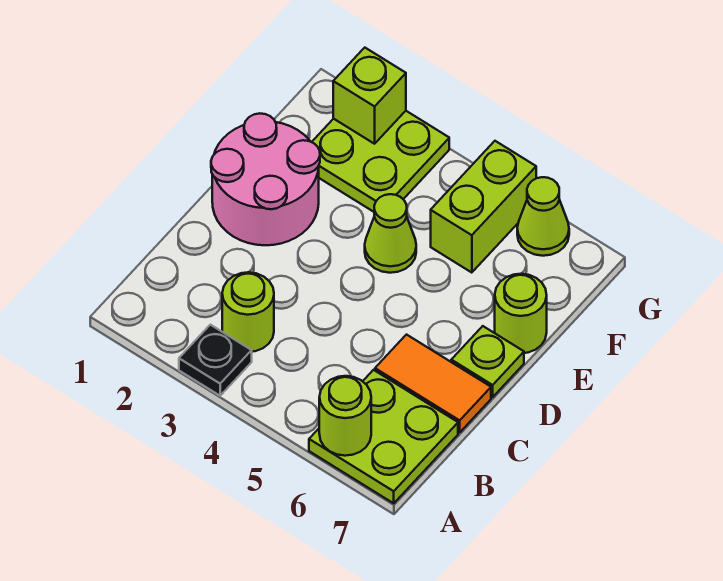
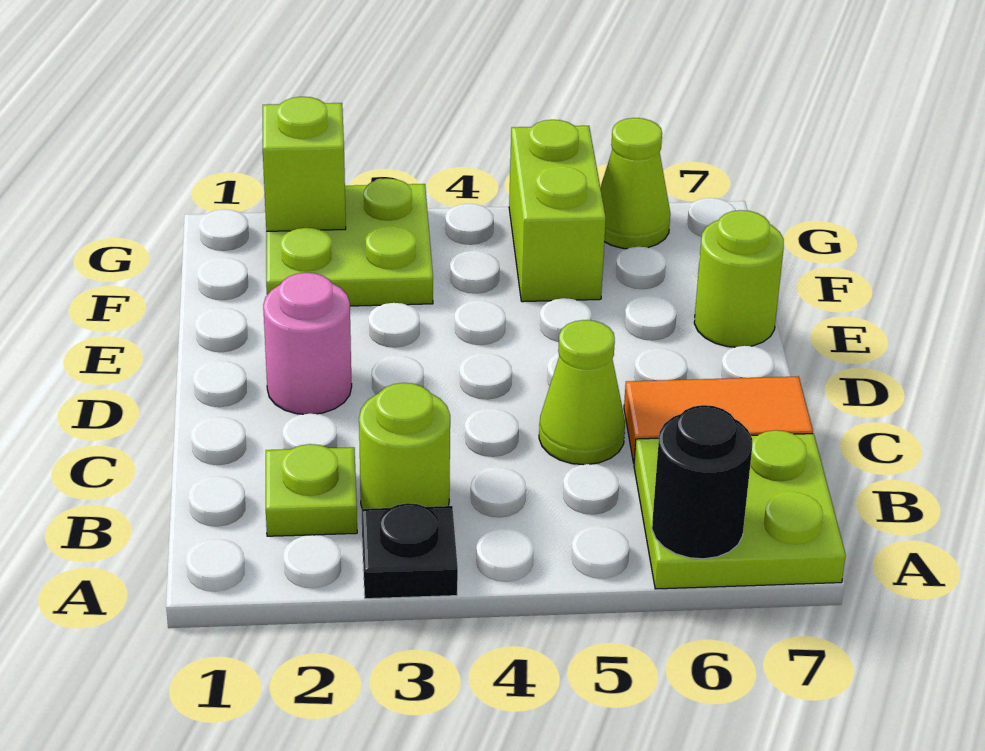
lime round brick A6 level 2 -> black round brick A6 level 2
pink round brick D1:E2 level 1 -> pink round brick D2 level 1
lime plate D7 level 1 -> lime plate B2 level 1
lime cone E4 level 1 -> lime cone C5 level 1

